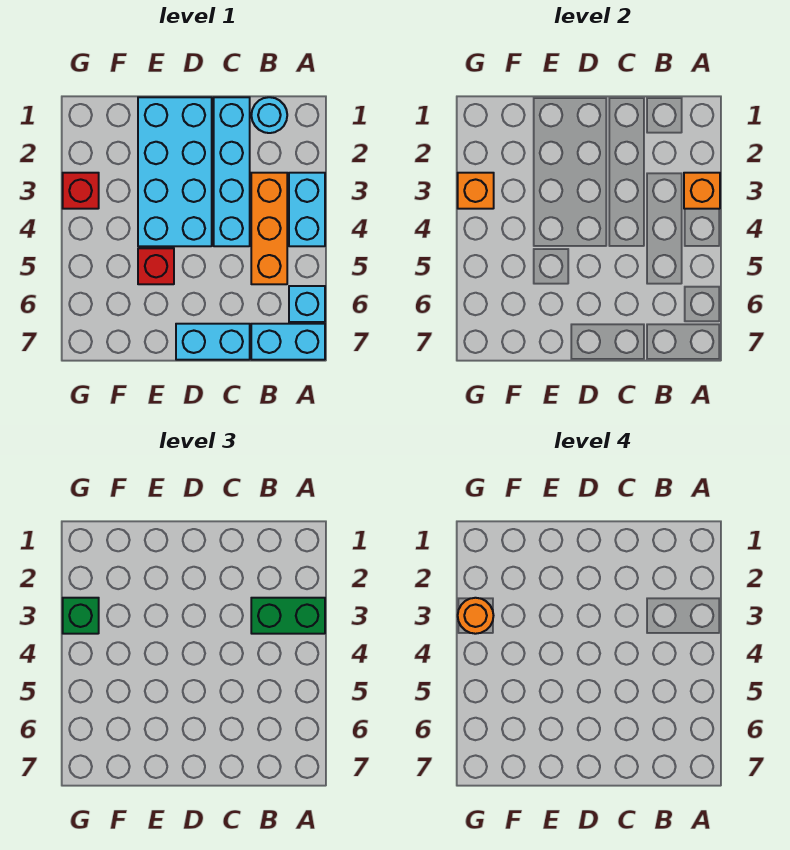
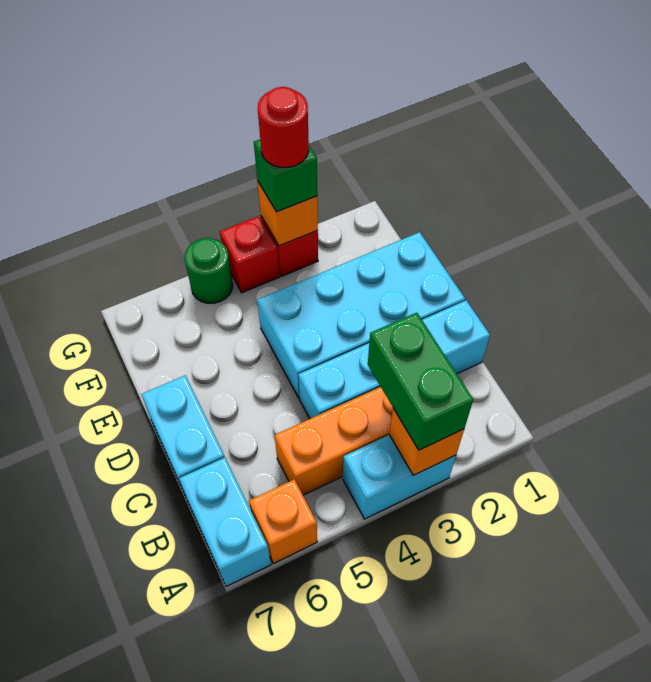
cyan brick A6 level 1 -> orange brick A6 level 1
cyan round brick B1 level 1 -> none
red brick E5 level 1 -> red brick G4 level 1
orange round brick G3 level 4 -> red round brick G3 level 4
none -> green round brick G5 level 1

